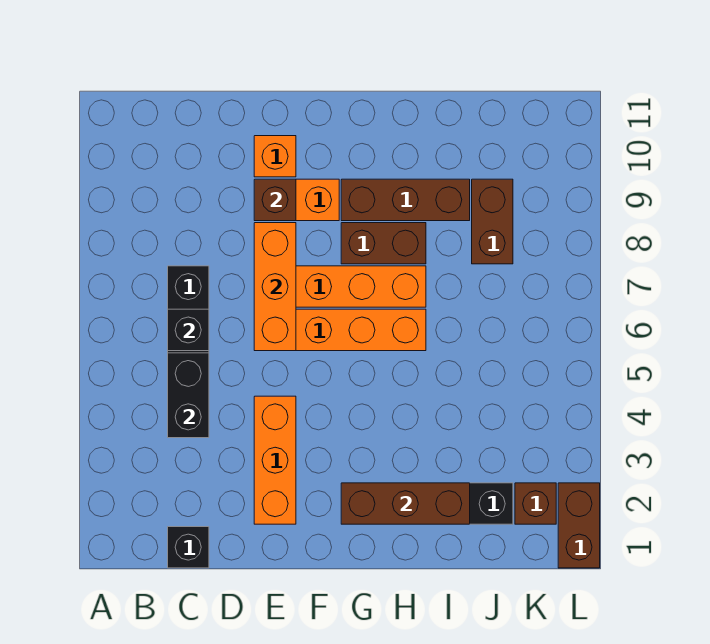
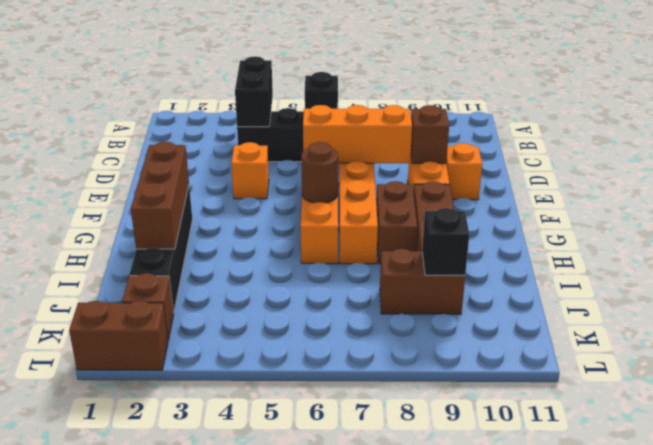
black brick C1 level 1 -> black brick J9 level 2
black brick C4:C5 level 2 -> black brick B4:C4 level 2
orange brick E2:E4 level 1 -> orange brick E4 level 1
none -> brown round brick G6 level 2

